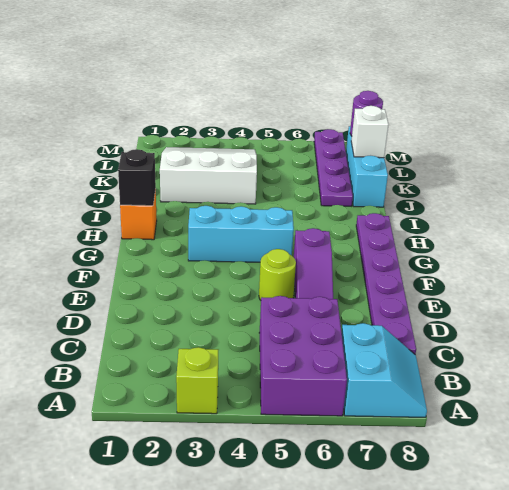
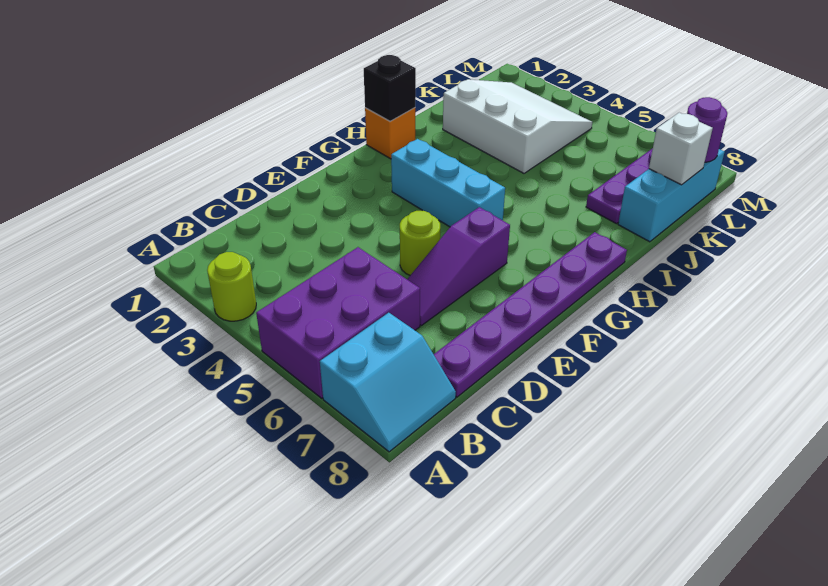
lime brick A3 level 1 -> lime round brick A3 level 1

